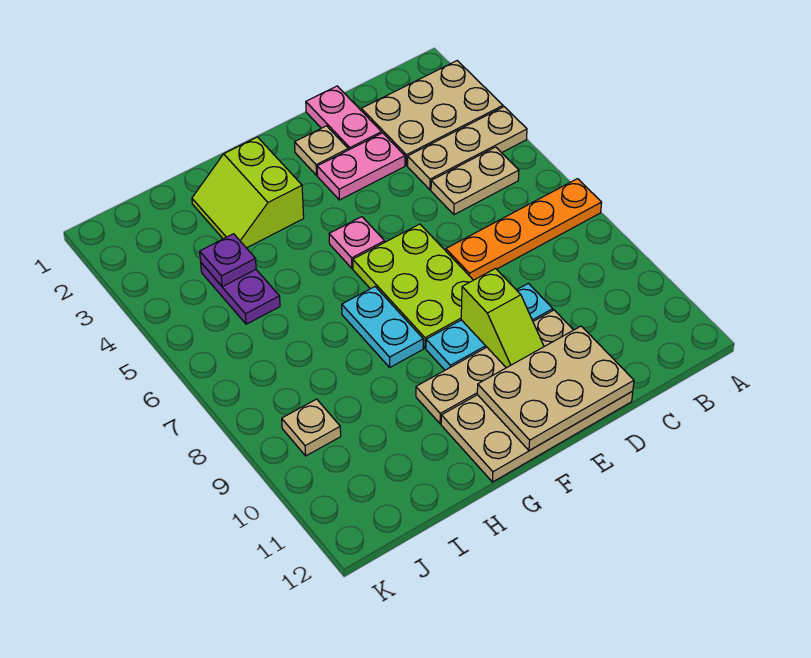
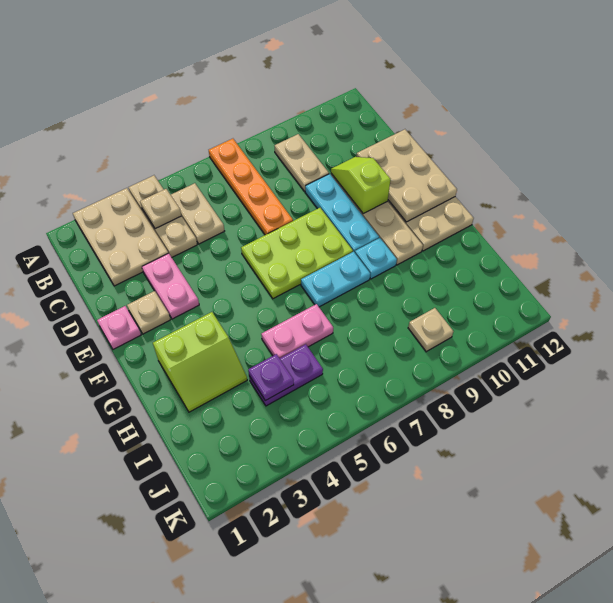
none -> tan plate B4 level 2
none -> tan plate B9:C9 level 1
pink plate D1:D2 level 1 -> pink plate H5:H6 level 1
lime slope E9:E10 level 2 top 9 -> lime slope D10:E10 level 2 top E
pink plate F5 level 1 -> pink plate E1 level 1
none -> cyan plate G9 level 1

